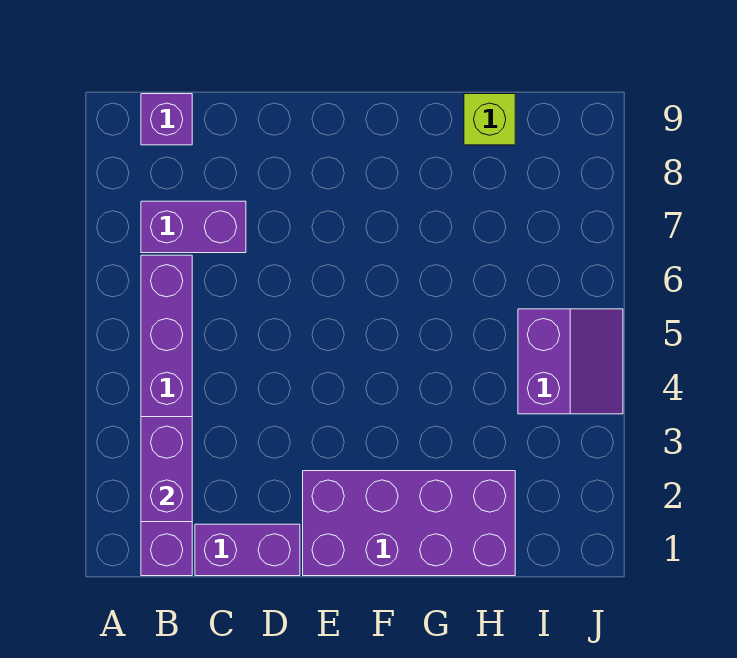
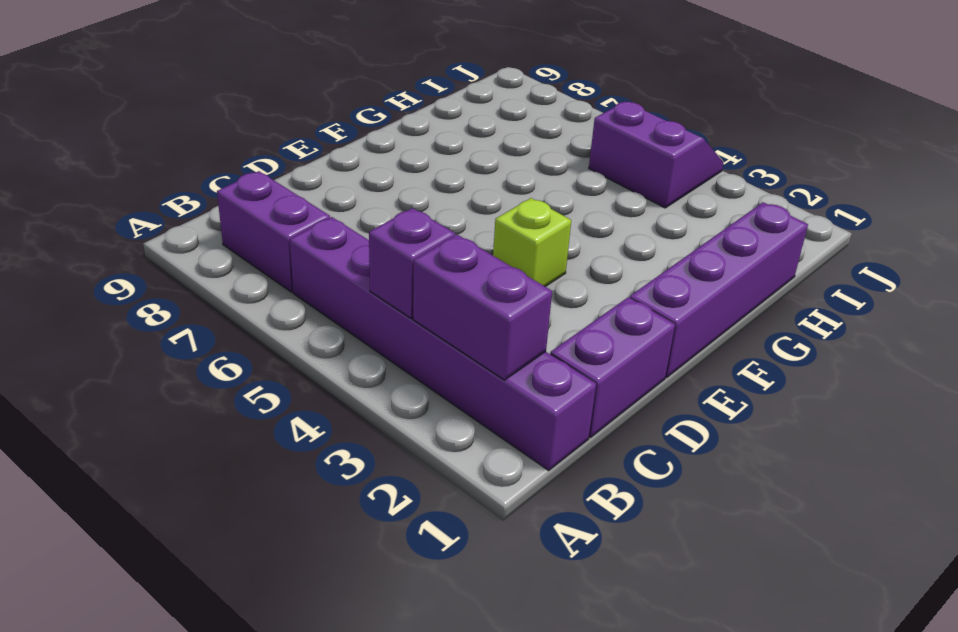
purple brick B7:C7 level 1 -> purple brick B7:B8 level 1
purple brick B9 level 1 -> purple brick B4 level 2
purple brick E1:H2 level 1 -> purple brick E1:H1 level 1
lime brick H9 level 1 -> lime brick E4 level 1

